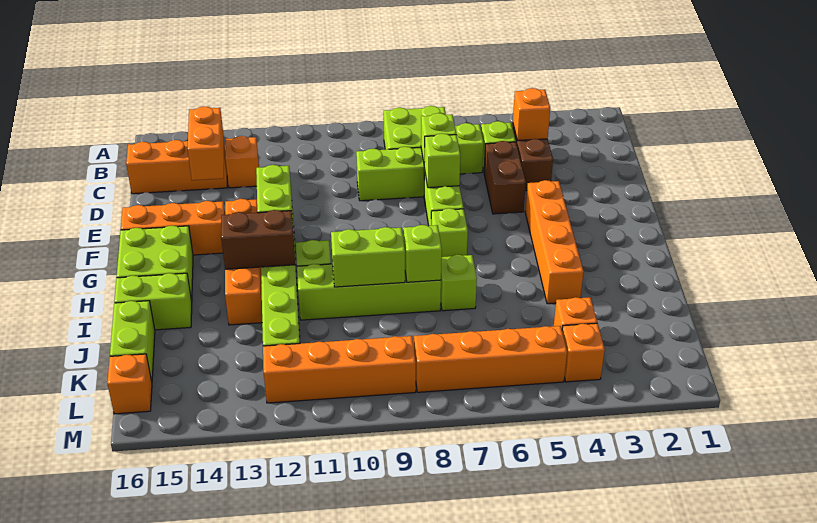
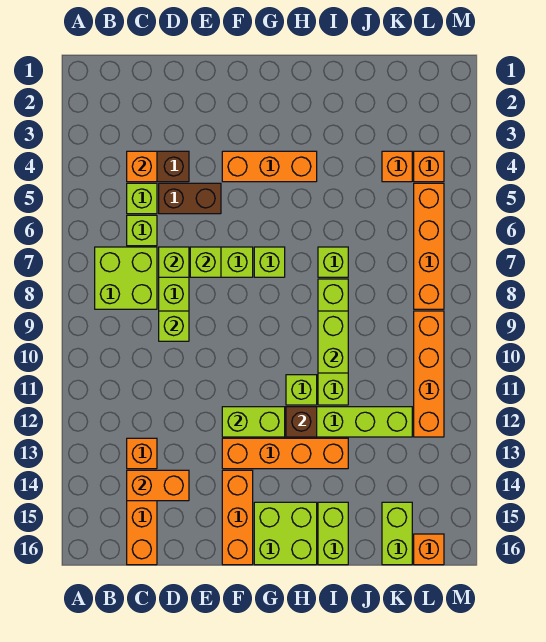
orange brick F4:I4 level 1 -> orange brick F4:H4 level 1
brown brick H12:H13 level 2 -> brown brick H12 level 2
lime brick I8 level 2 -> lime brick D9 level 2
lime brick J16:K16 level 1 -> lime brick K15:K16 level 1

